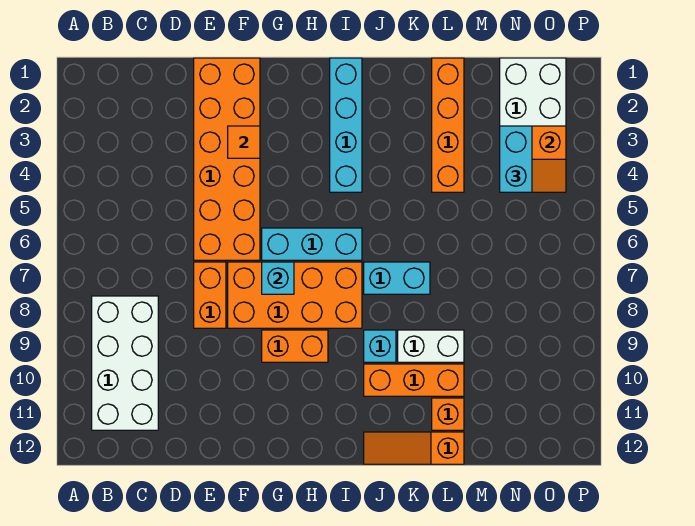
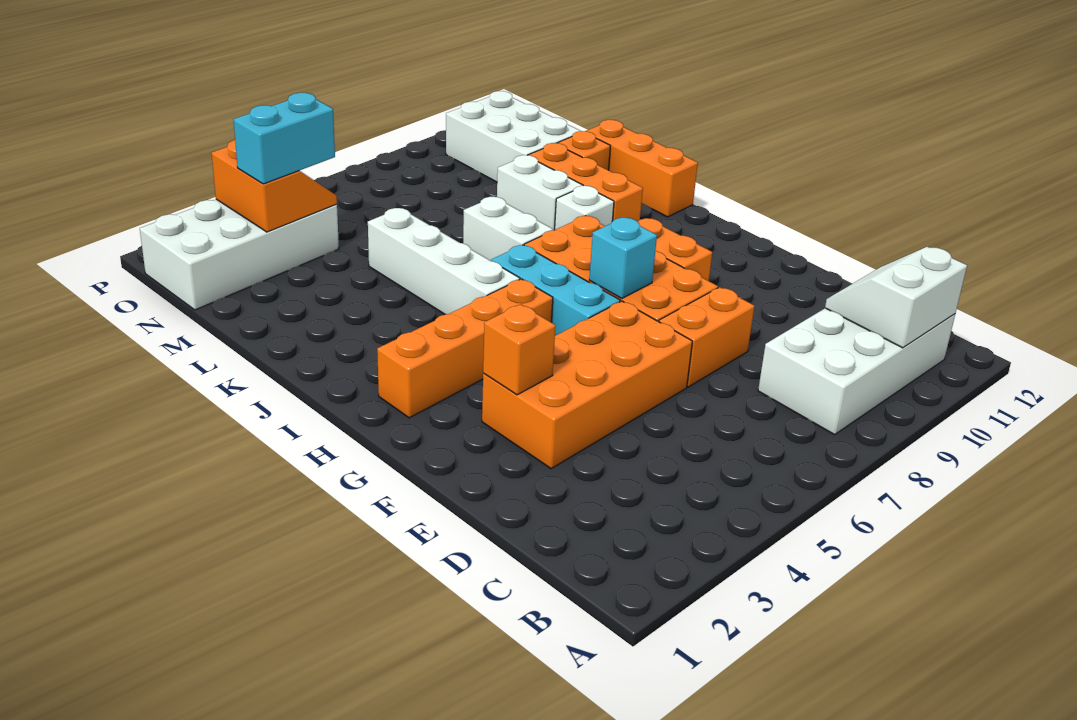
none -> white slope B10:C11 level 2 top B
orange brick E1:F6 level 1 -> orange brick E3:F6 level 1
orange tile F3 level 2 -> orange brick F3 level 2
cyan brick I1:I4 level 1 -> none
none -> white brick I5:L5 level 1
cyan brick J7:K7 level 1 -> white brick J7:K7 level 1
cyan brick J9 level 1 -> white brick J9 level 1
orange slope J12:L12 level 1 top L -> orange brick J12:L12 level 1
orange brick L1:L4 level 1 -> orange brick H2:H5 level 1
none -> white brick M10:O11 level 1

